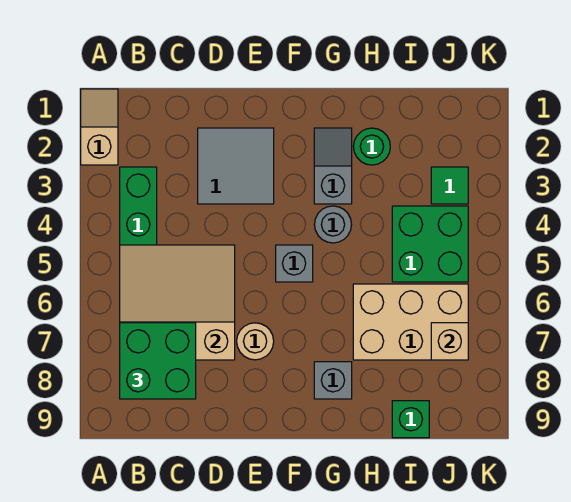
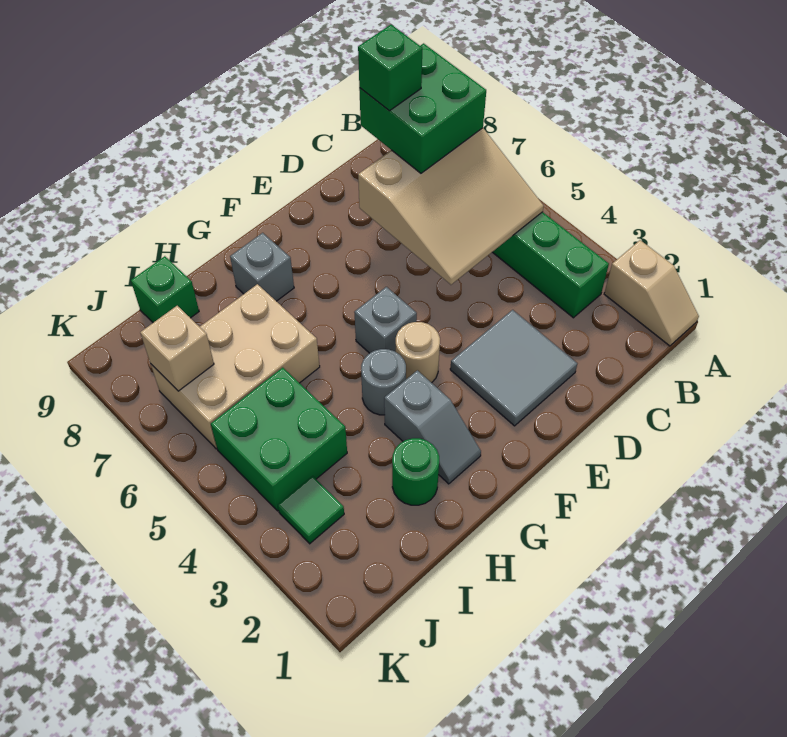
none -> green brick C8 level 4
tan round brick E7 level 1 -> tan round brick F4 level 1

